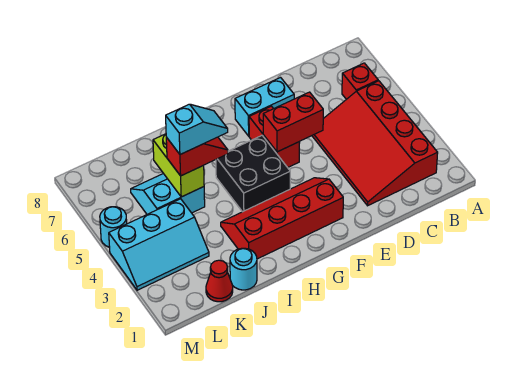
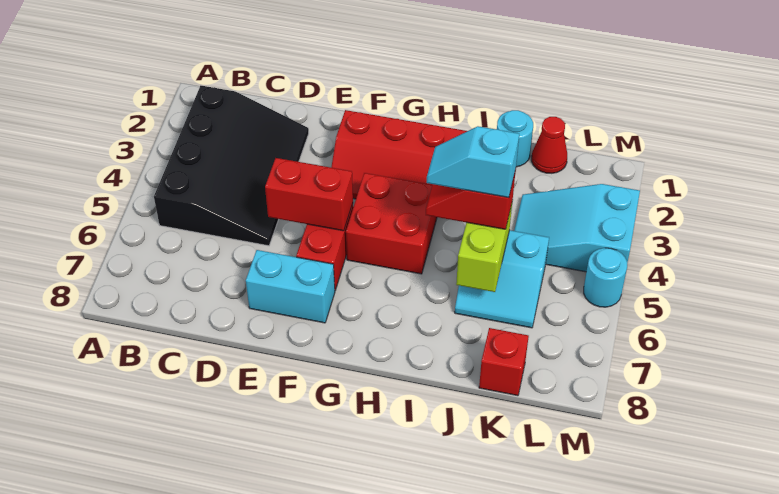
red slope B2:D5 level 1 top B -> black slope B2:D5 level 1 top B
red brick B6 level 1 -> red brick K8 level 1
black brick G4:H5 level 1 -> red brick G4:H5 level 1
cyan slope K3:M4 level 1 top 4 -> cyan slope K3:M4 level 1 top M

